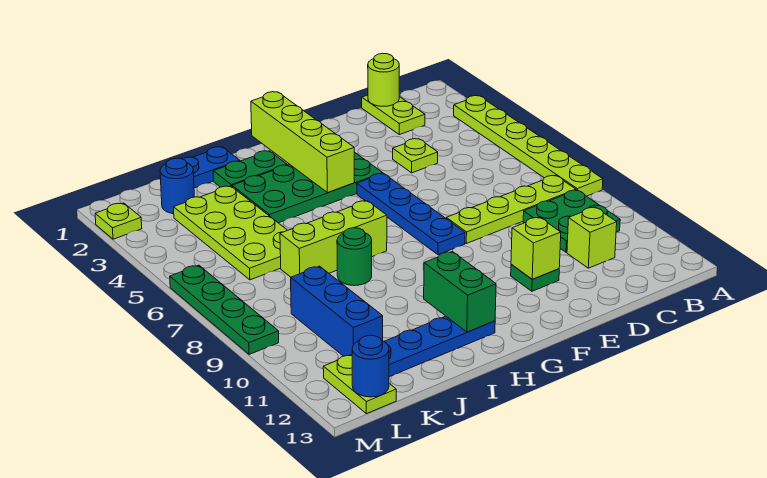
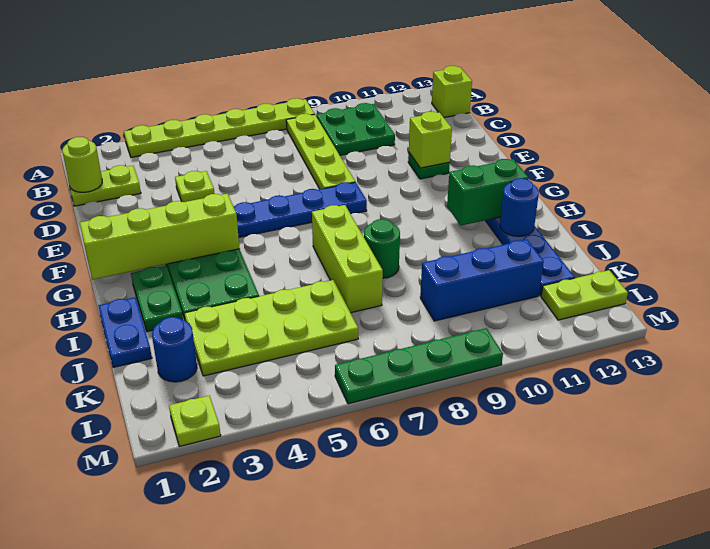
lime brick C11 level 1 -> lime brick B13 level 1
blue round brick L13 level 2 -> blue round brick I12 level 2

